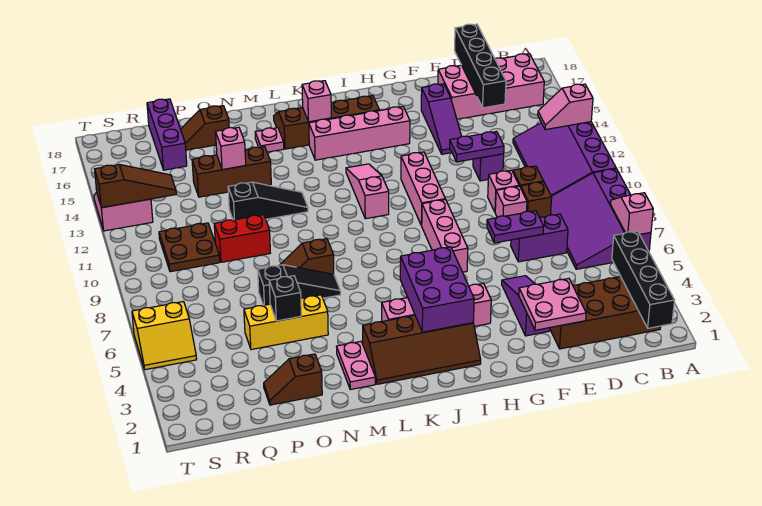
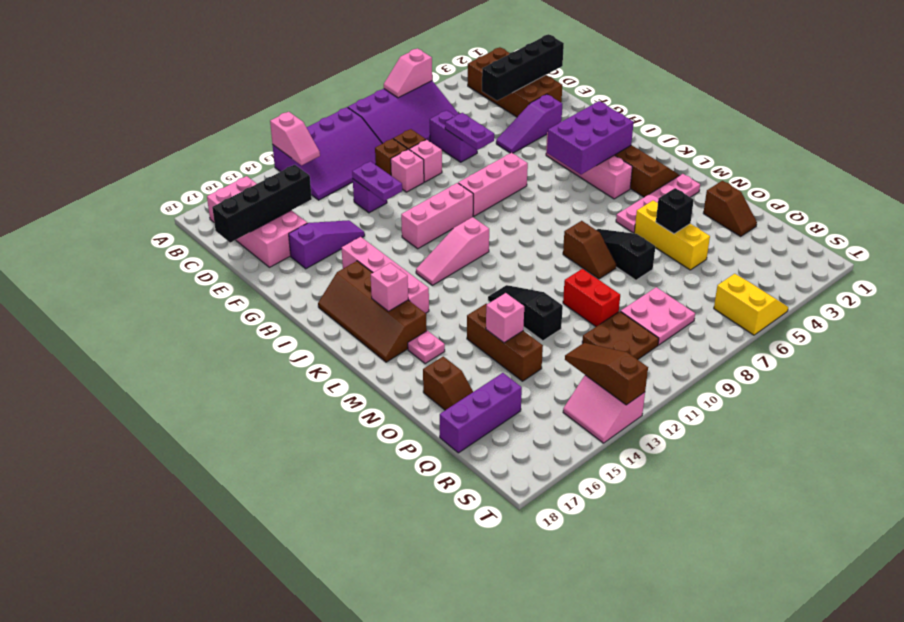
black brick B1:B4 level 2 -> black brick D1:D4 level 2
pink plate E2:F3 level 2 -> pink plate Q8:R9 level 1
pink plate M2:M3 level 1 -> pink plate M2:M5 level 1

